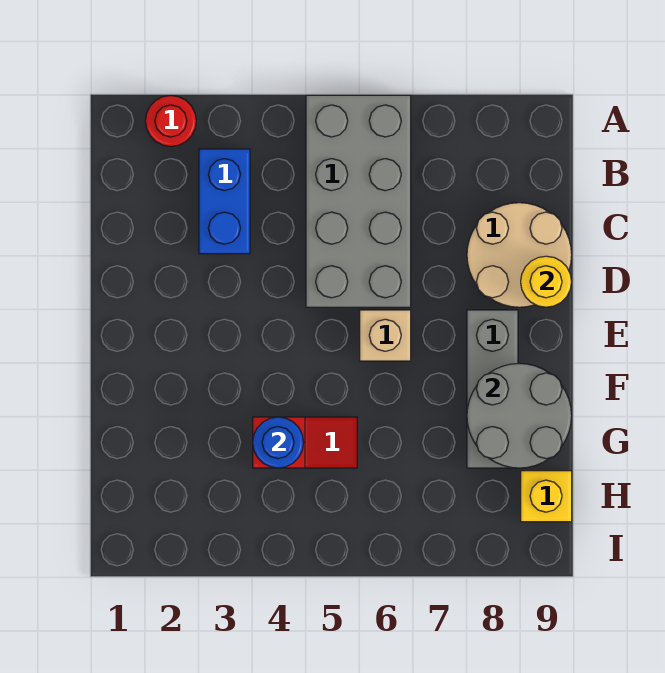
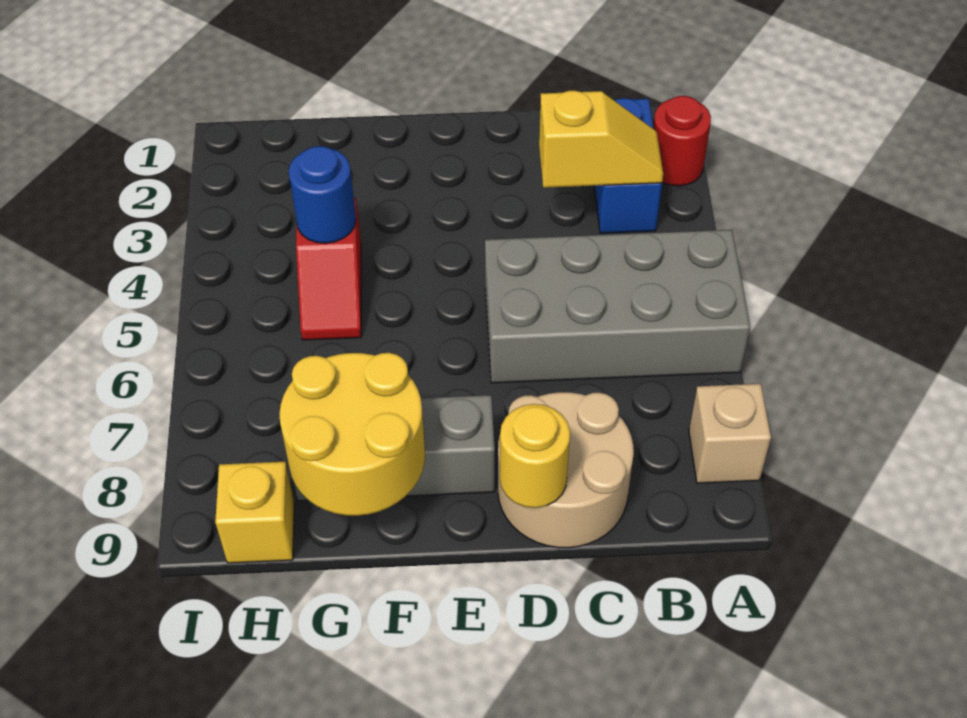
blue brick B3:C3 level 1 -> blue brick B2:B3 level 1
none -> yellow slope B3:C3 level 2 top C
tan brick E6 level 1 -> tan brick A8 level 1
grey round brick F8:G9 level 2 -> yellow round brick F8:G9 level 2

